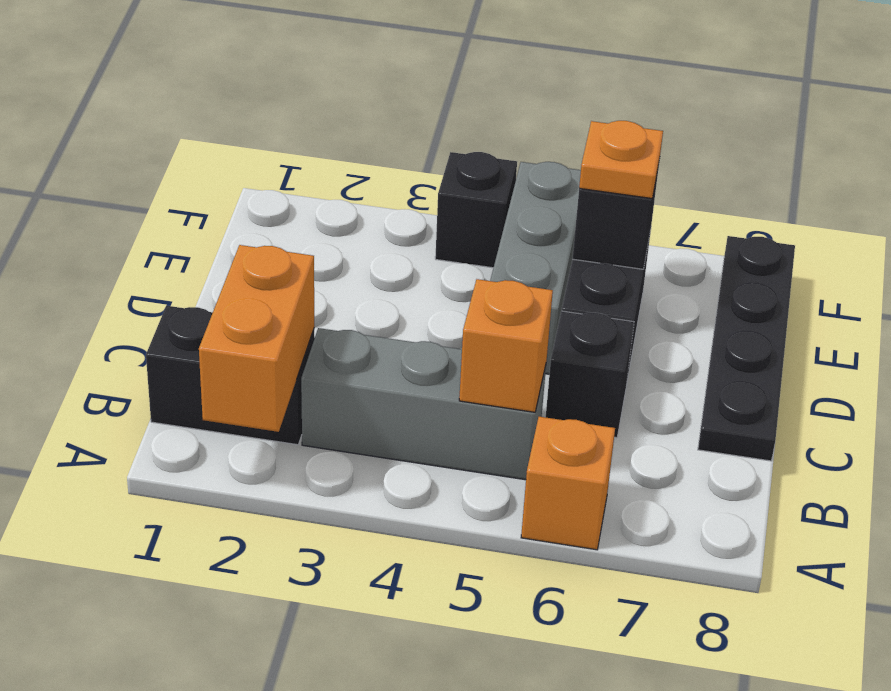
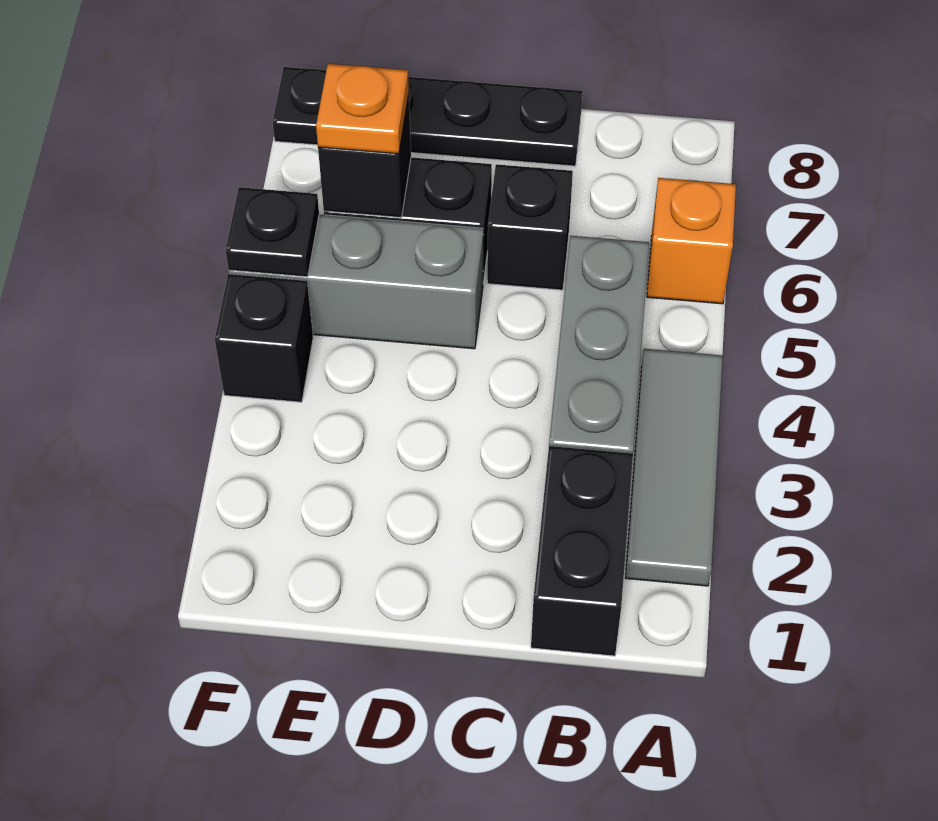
none -> grey tile A2:A4 level 1
orange brick A2:B2 level 2 -> none
orange brick B5 level 2 -> none
none -> black plate F5 level 2

